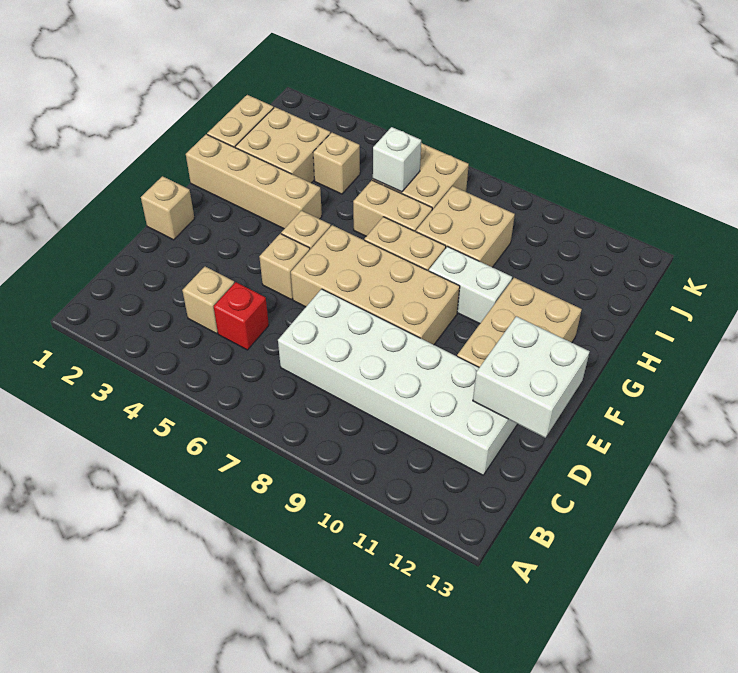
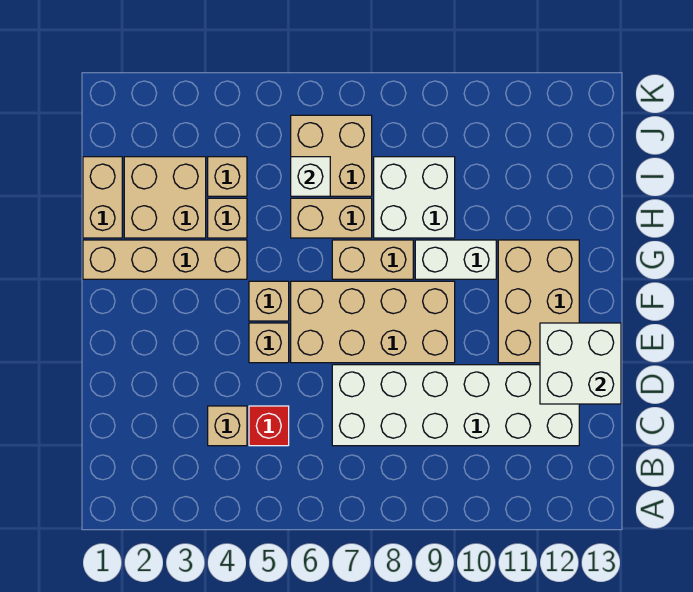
tan brick E1 level 1 -> tan brick H4 level 1
tan brick H8:I9 level 1 -> white brick H8:I9 level 1

